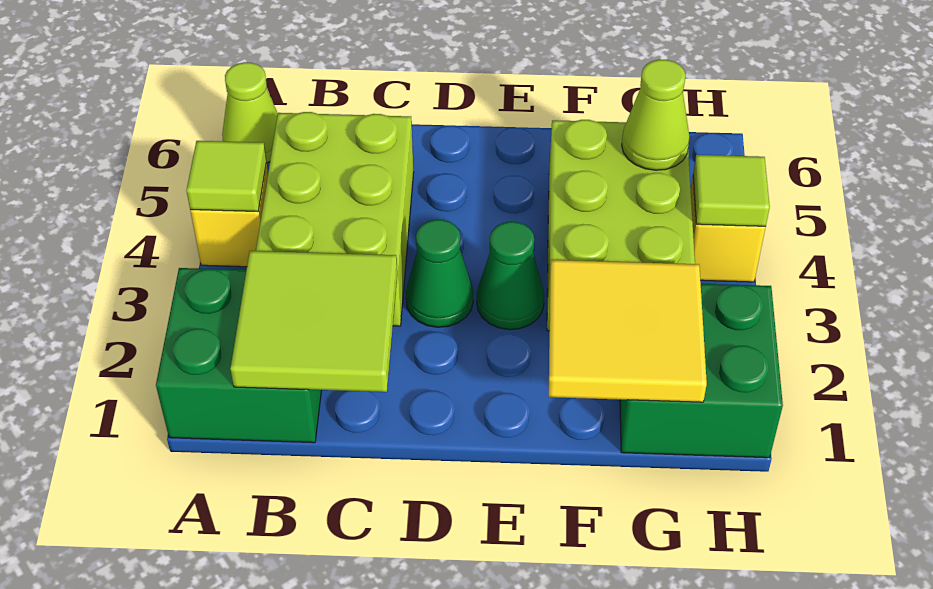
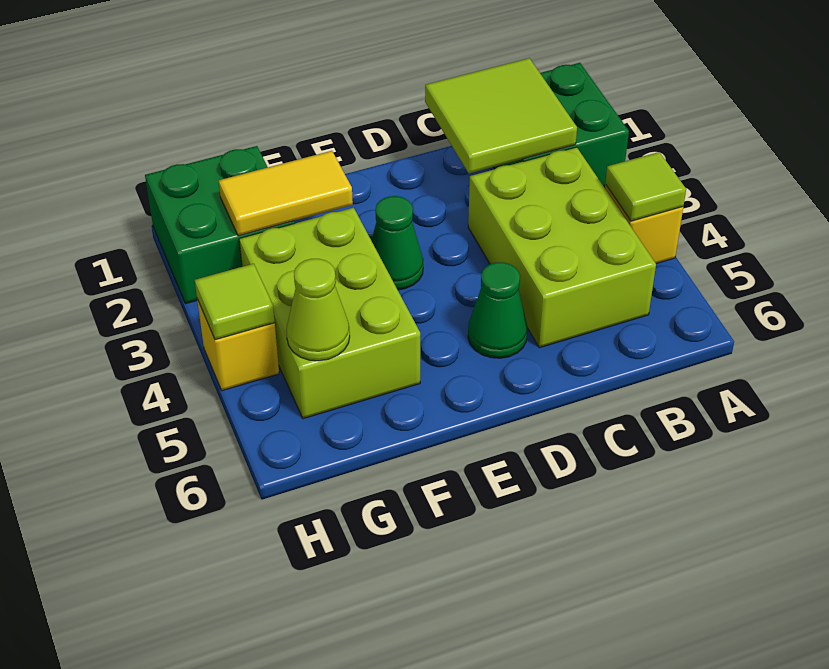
lime cone A6 level 1 -> none
green cone D3 level 1 -> green cone D5 level 1
yellow tile F1:G2 level 2 -> yellow tile F2:G2 level 2

